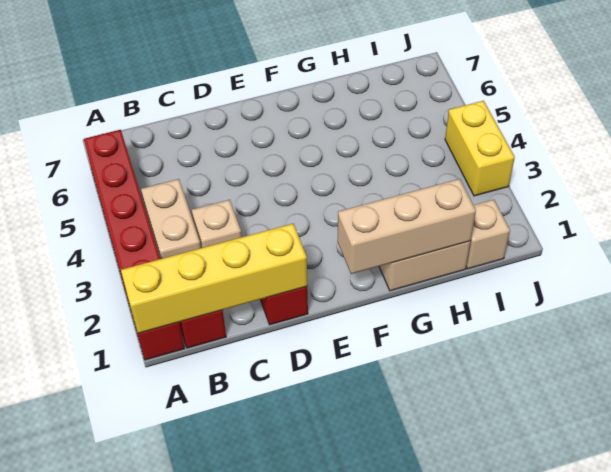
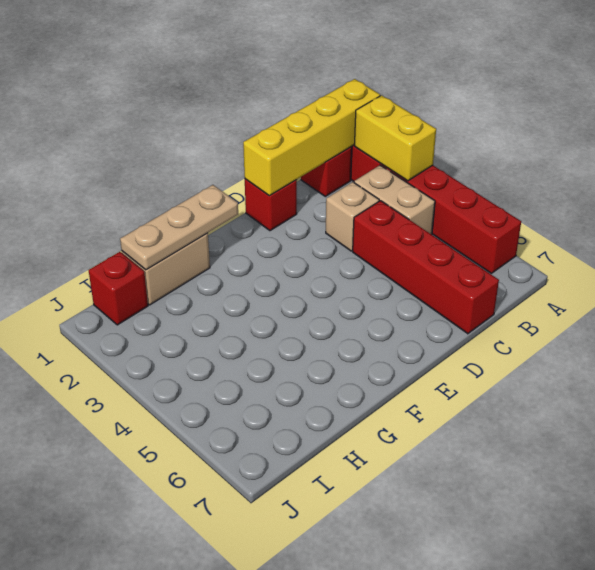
none -> red brick C4:C7 level 1
tan brick F1:H1 level 2 -> tan plate F1:H1 level 2
tan brick I1 level 1 -> red brick I1 level 1
yellow brick J3:J4 level 1 -> yellow brick A2:A3 level 2

